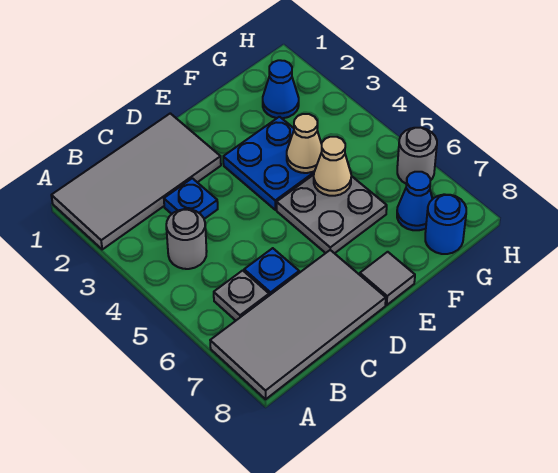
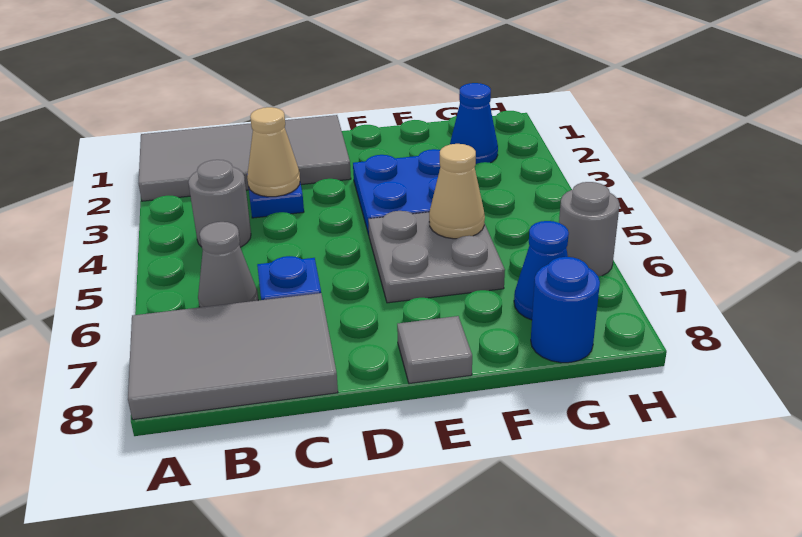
grey tile A7:D8 level 1 -> grey tile A7:C8 level 1
grey plate B6 level 1 -> grey cone B6 level 1
tan cone F4 level 2 -> tan cone C3 level 2

